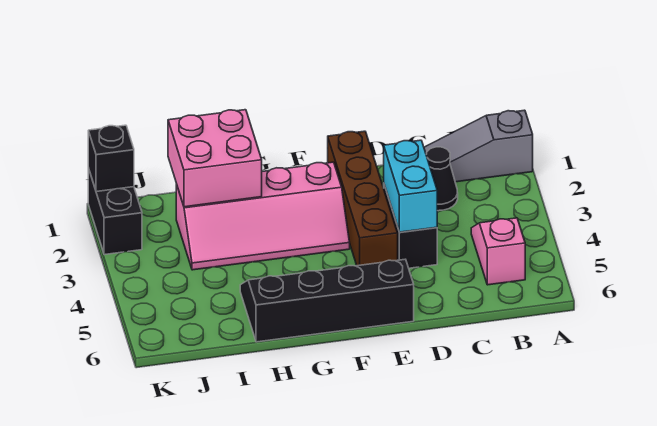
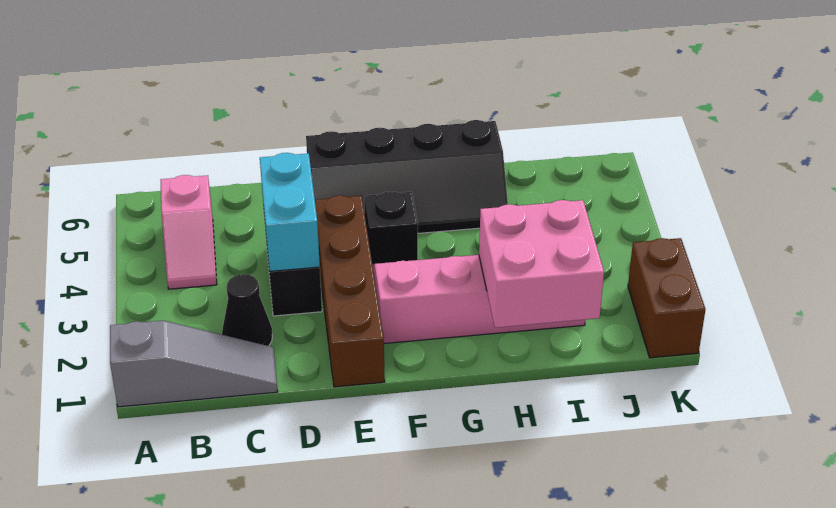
black brick K1:K2 level 1 -> brown brick K1:K2 level 1
black brick K1 level 2 -> black brick F4 level 1

